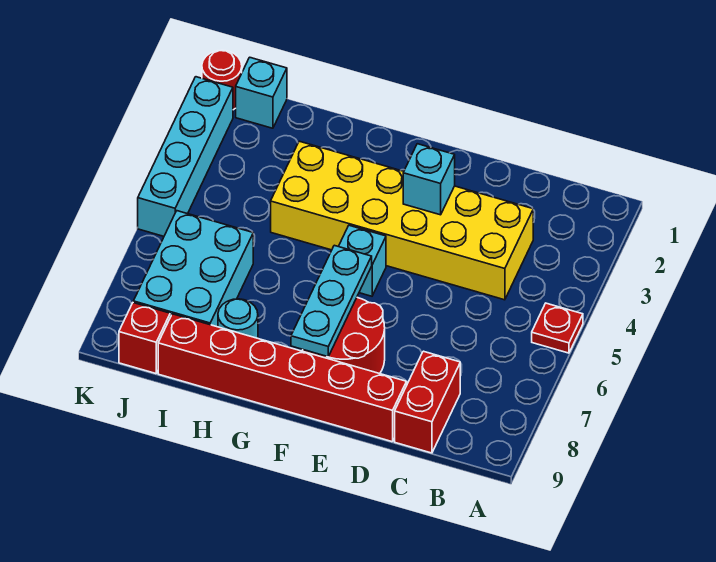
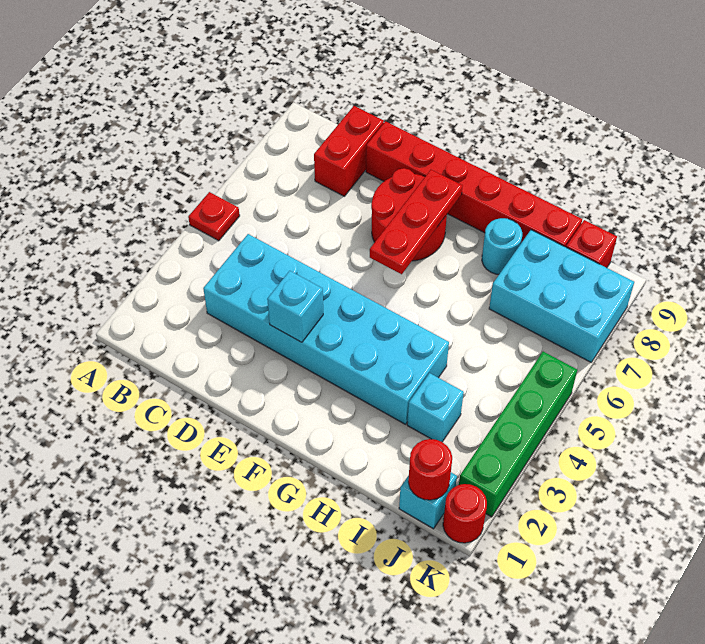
yellow brick C3:H4 level 1 -> cyan brick C3:H4 level 1
cyan brick F5 level 1 -> cyan brick I3 level 1
cyan plate F6:F8 level 2 -> red plate F6:F8 level 2
cyan brick I6:J8 level 1 -> cyan brick I7:K8 level 1
none -> red round brick J1 level 2
cyan brick K2:K5 level 1 -> green brick K2:K5 level 1

